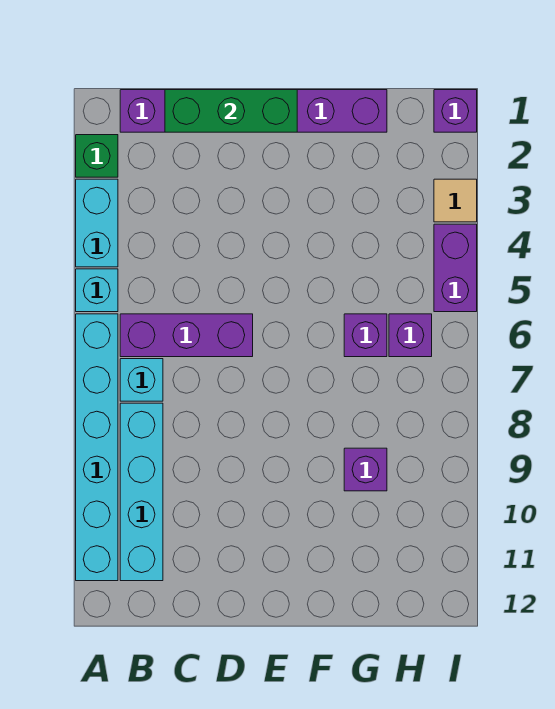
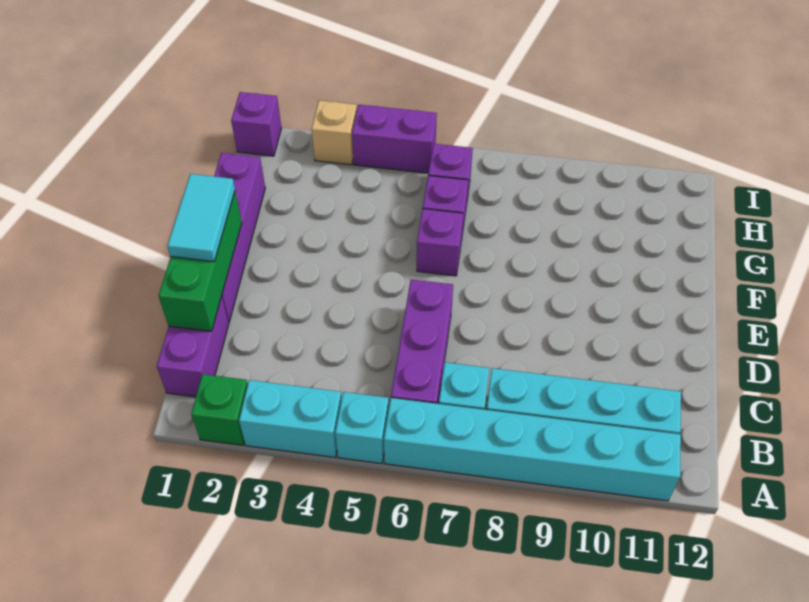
none -> cyan tile D1:E1 level 3
purple brick G9 level 1 -> purple brick F6 level 1
tan tile I3 level 1 -> tan brick I3 level 1

